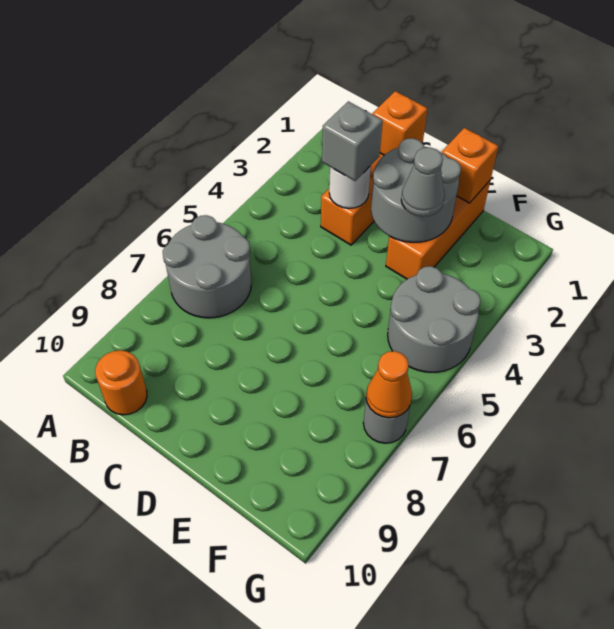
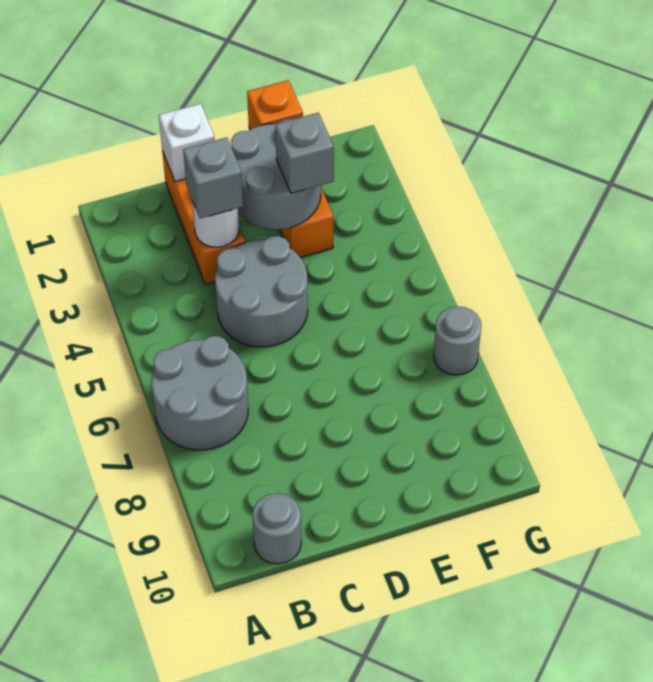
orange round brick B10 level 1 -> grey round brick B10 level 1
orange brick C1 level 2 -> white brick C1 level 2
grey cone E3 level 3 -> grey brick E3 level 3
grey round brick F4:G5 level 1 -> grey round brick C4:D5 level 1
orange cone G7 level 2 -> none

